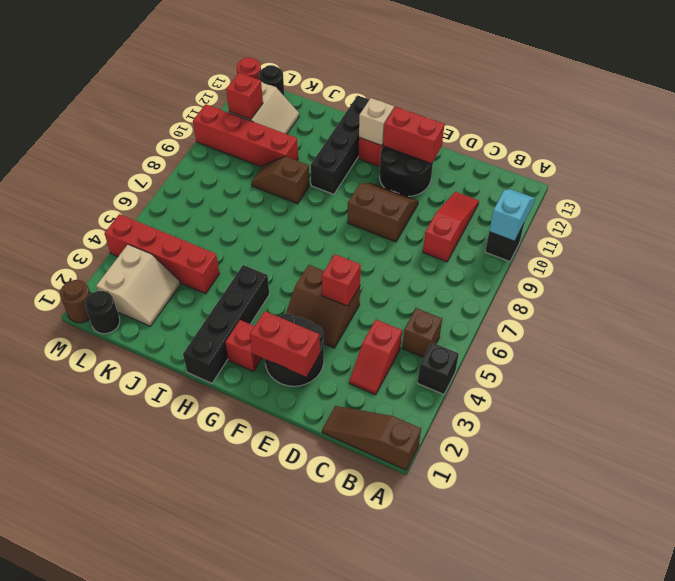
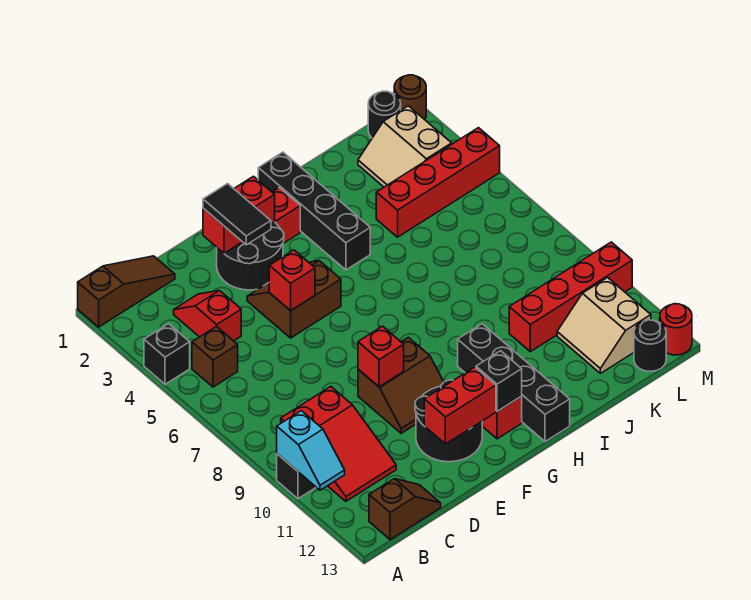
red slope C9:C11 level 1 top 9 -> red slope B9:C11 level 1 top 9
none -> black tile E2:E3 level 3
tan brick G12 level 2 -> black brick G12 level 2
brown slope I9:J9 level 1 top I -> brown slope B13:C13 level 1 top B
red brick L11 level 2 -> red brick E9 level 2

